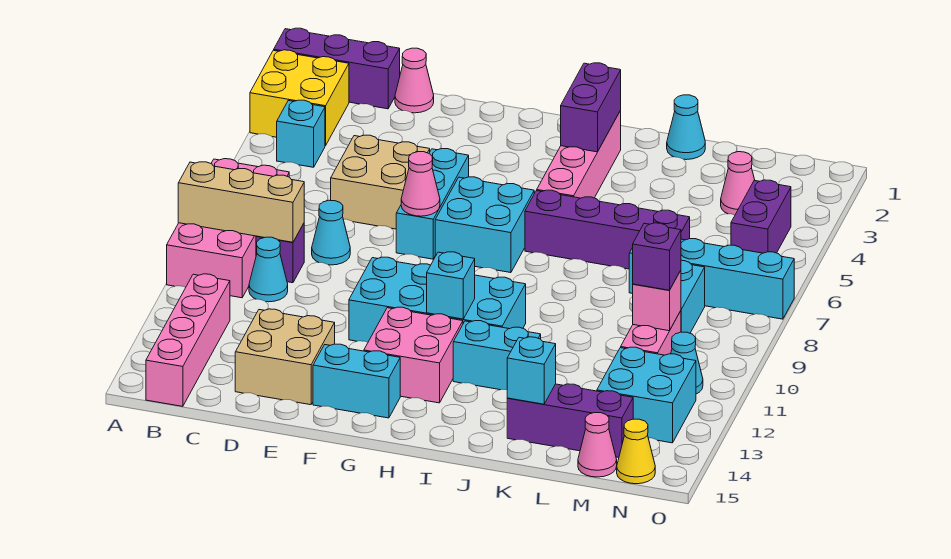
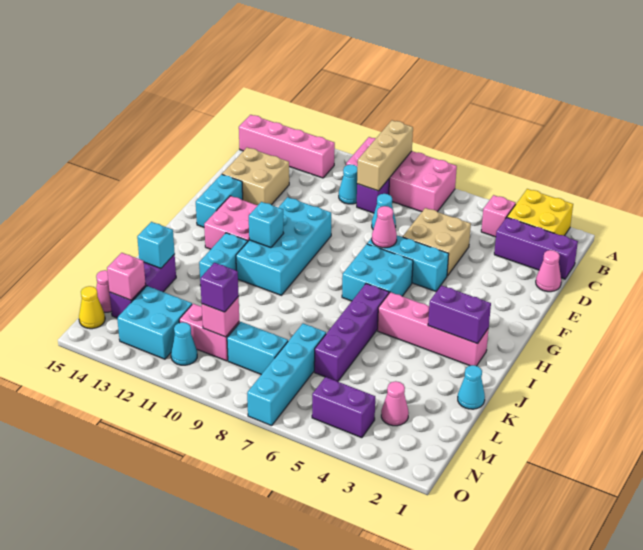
purple brick A1:C1 level 1 -> purple brick C1:C3 level 1
cyan brick B4 level 1 -> pink brick B4 level 1
none -> pink brick M14 level 2

